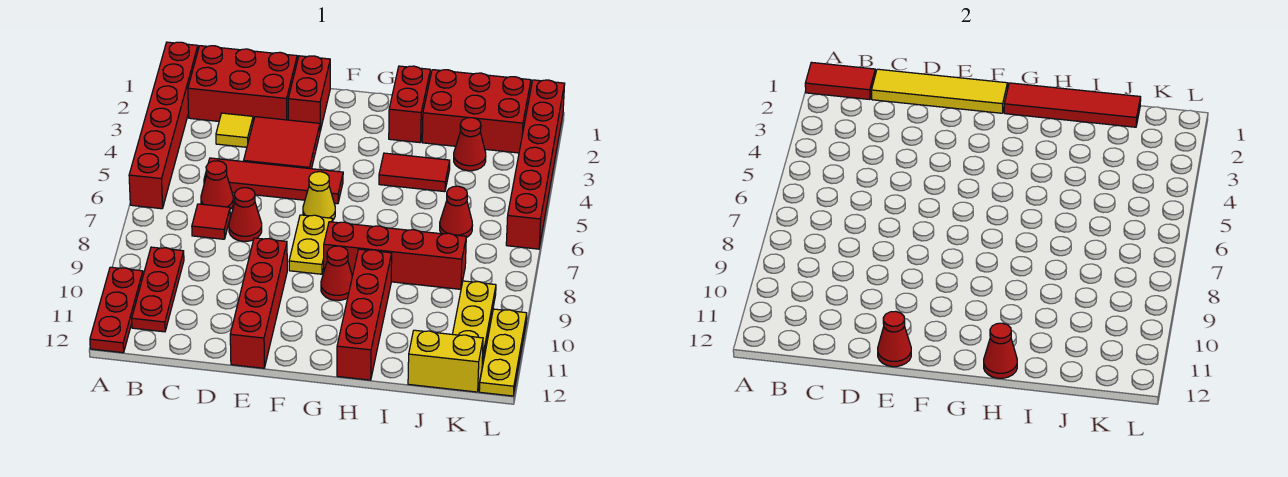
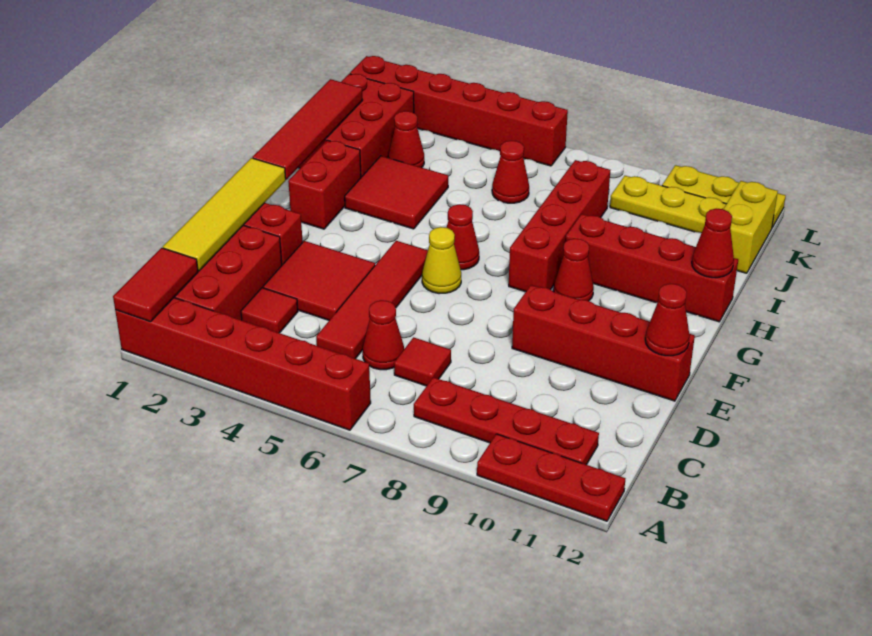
red plate B9:B11 level 1 -> red plate B8:B11 level 1
yellow tile C3 level 1 -> red tile C3 level 1
red cone D7 level 1 -> red cone G6 level 1
yellow plate F7:F8 level 1 -> none
red brick H1:H2 level 1 -> red brick G2:H2 level 1
red tile H4:I4 level 1 -> red tile H3:I4 level 1

